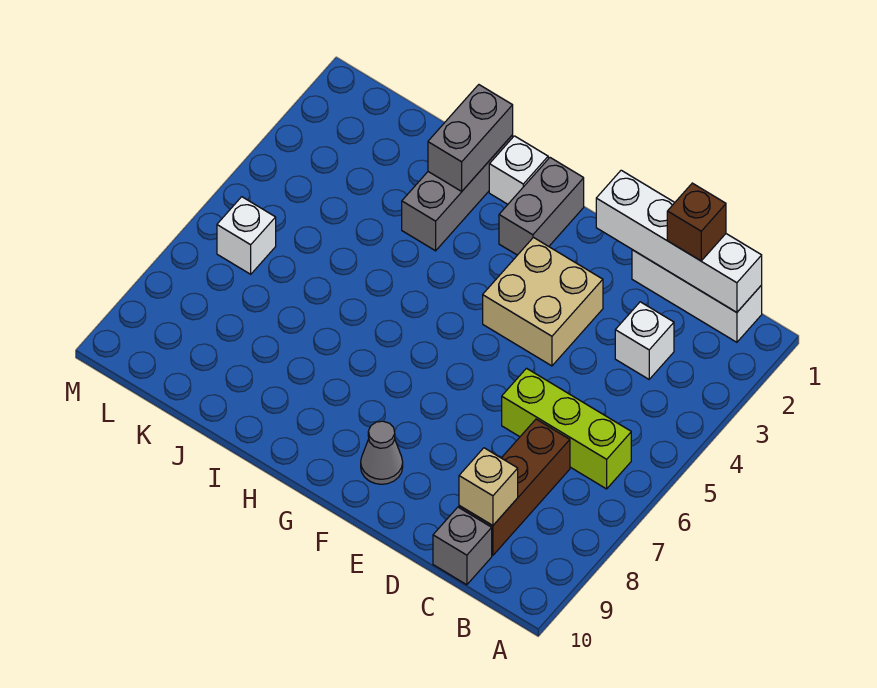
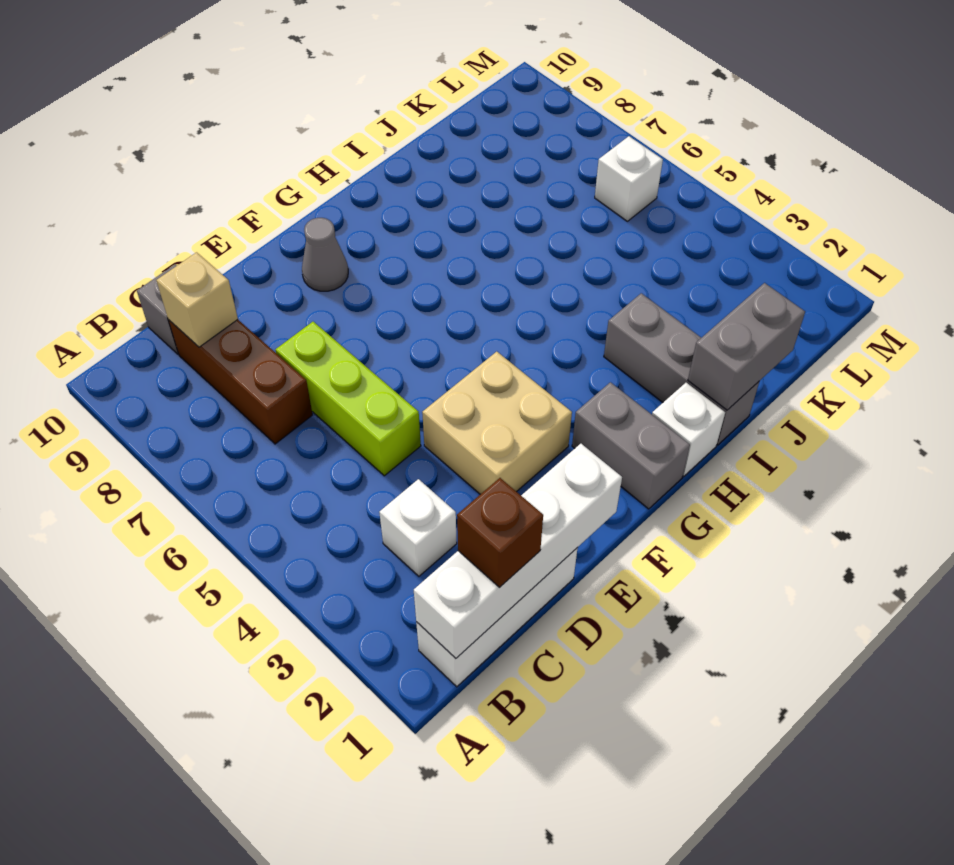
lime brick B6:D6 level 1 -> lime brick D5:D7 level 1
grey brick I1:I2 level 2 -> grey brick I1:J1 level 2

